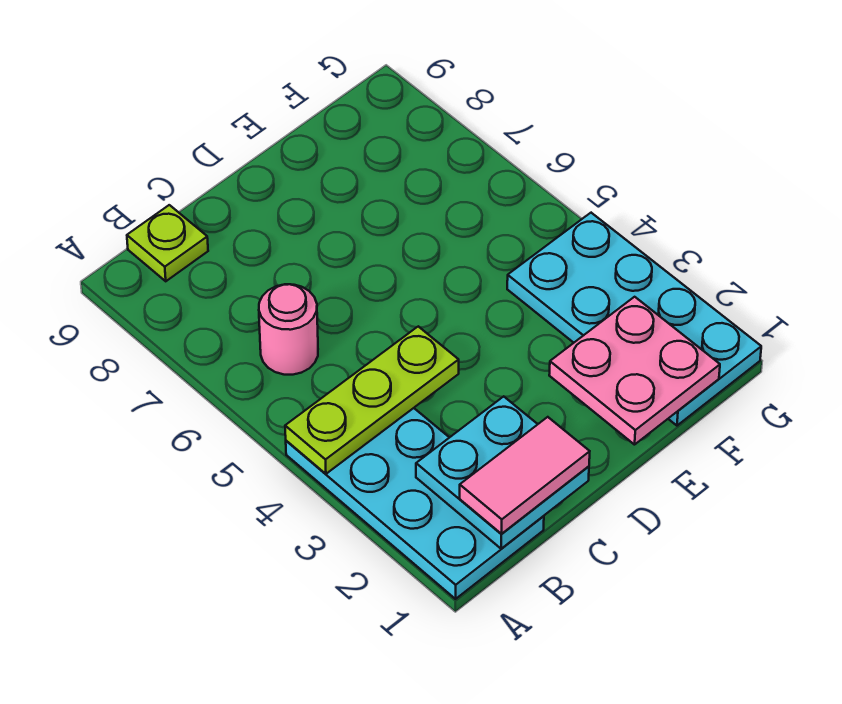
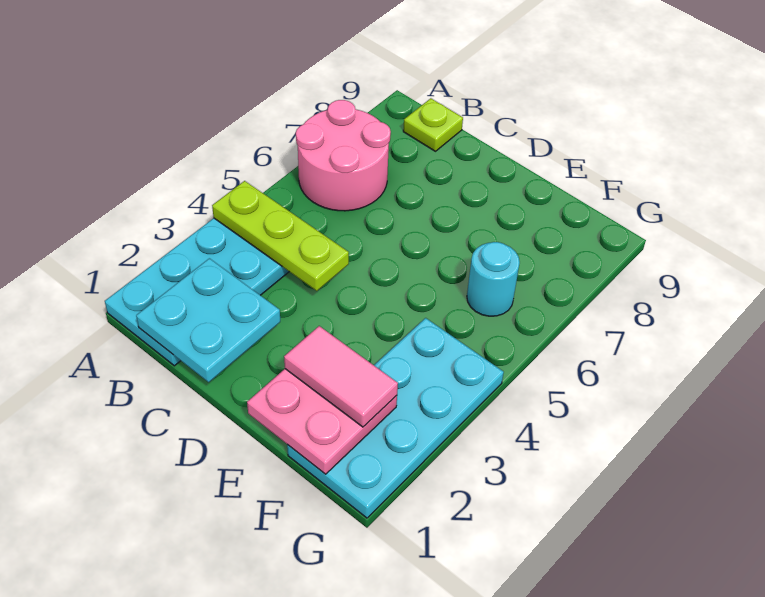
pink tile B1:C1 level 3 -> pink tile E2:F2 level 3
pink round brick B6 level 1 -> pink round brick A6:B7 level 1
none -> cyan round brick F6 level 1

